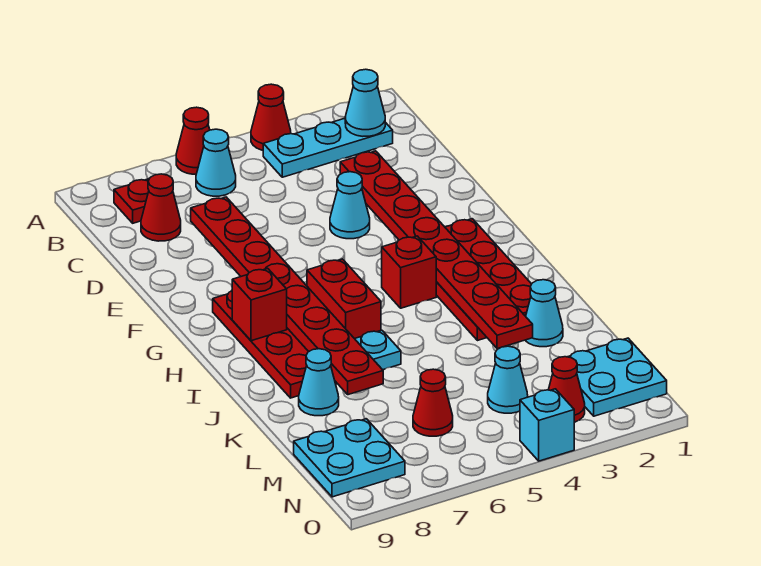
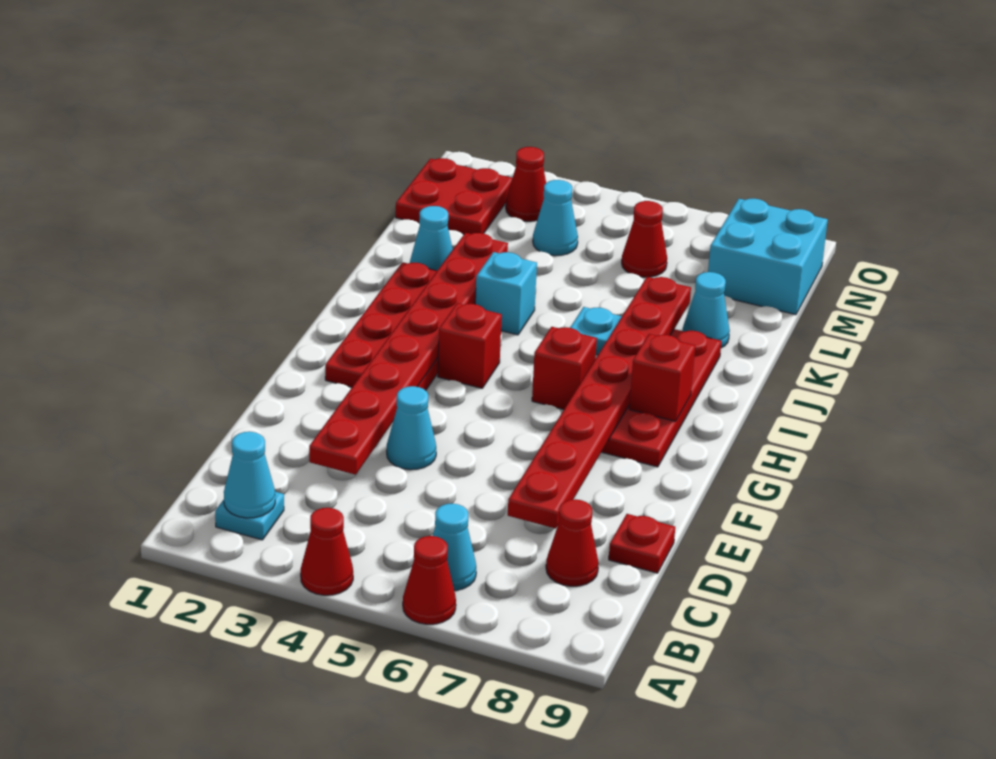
cyan plate B2:B4 level 1 -> cyan plate B2 level 1
red plate B8 level 1 -> red plate D9 level 1
red brick H6:I6 level 1 -> red brick H6 level 1
cyan plate M1:N2 level 1 -> red plate M1:N2 level 1
cyan plate M8:N9 level 1 -> cyan brick M8:N9 level 1
cyan brick O4 level 1 -> cyan brick J4 level 1

